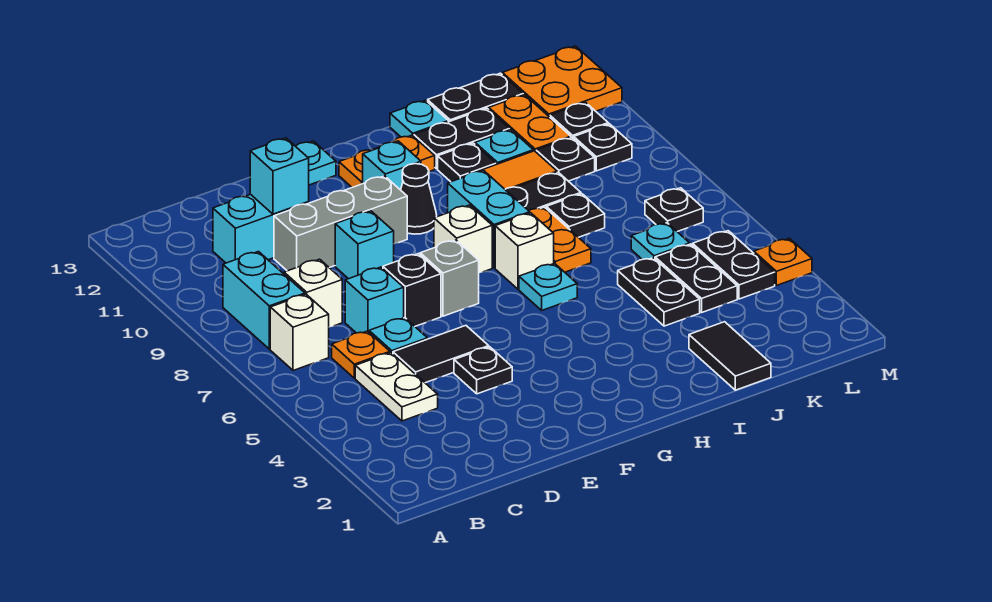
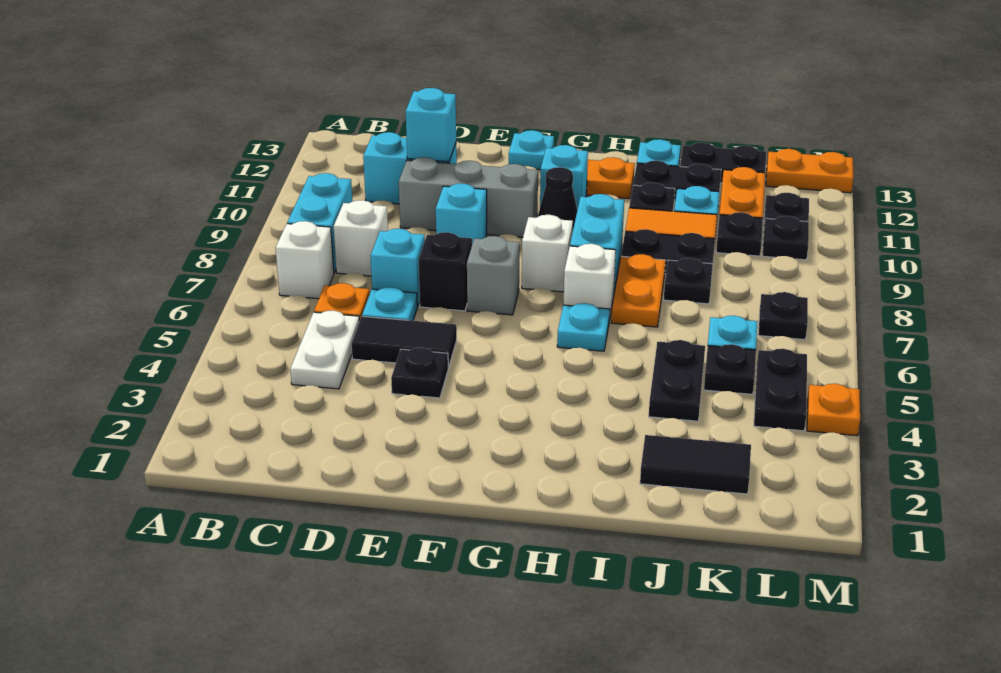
black tile J1:J2 level 1 -> black tile J2:K2 level 1
black plate K4:K5 level 1 -> black plate K5 level 1
orange plate L12:M13 level 1 -> orange plate L13:M13 level 1

